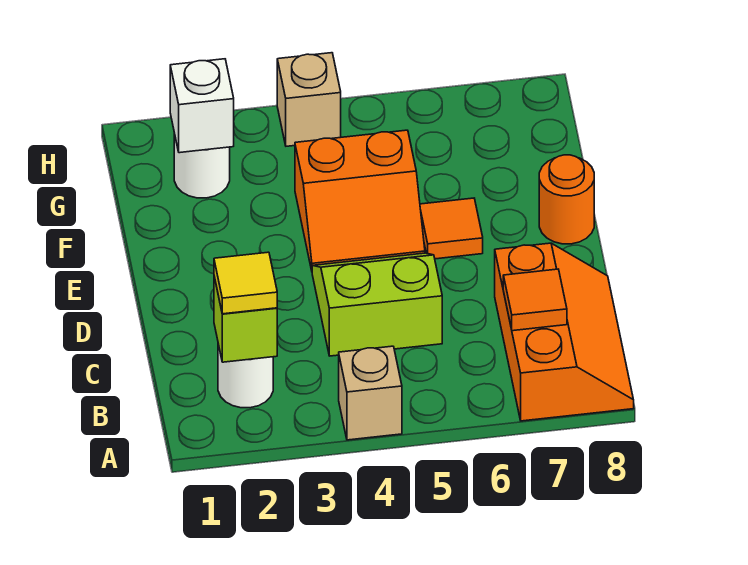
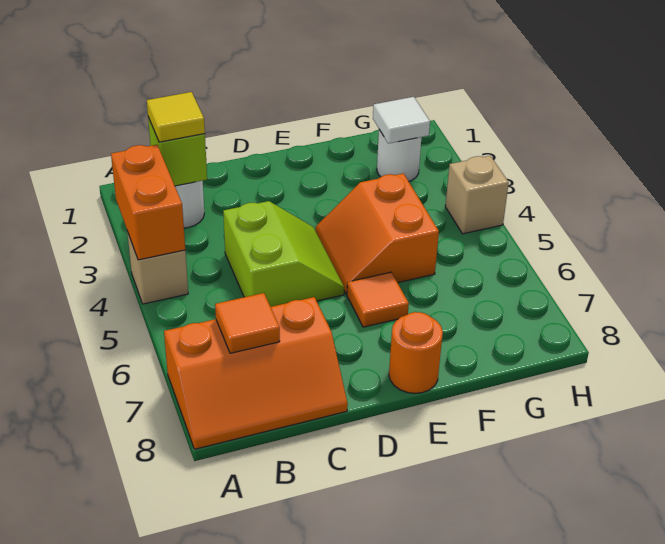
none -> orange brick A3:A4 level 2
white brick G2 level 2 -> white tile G2 level 2

